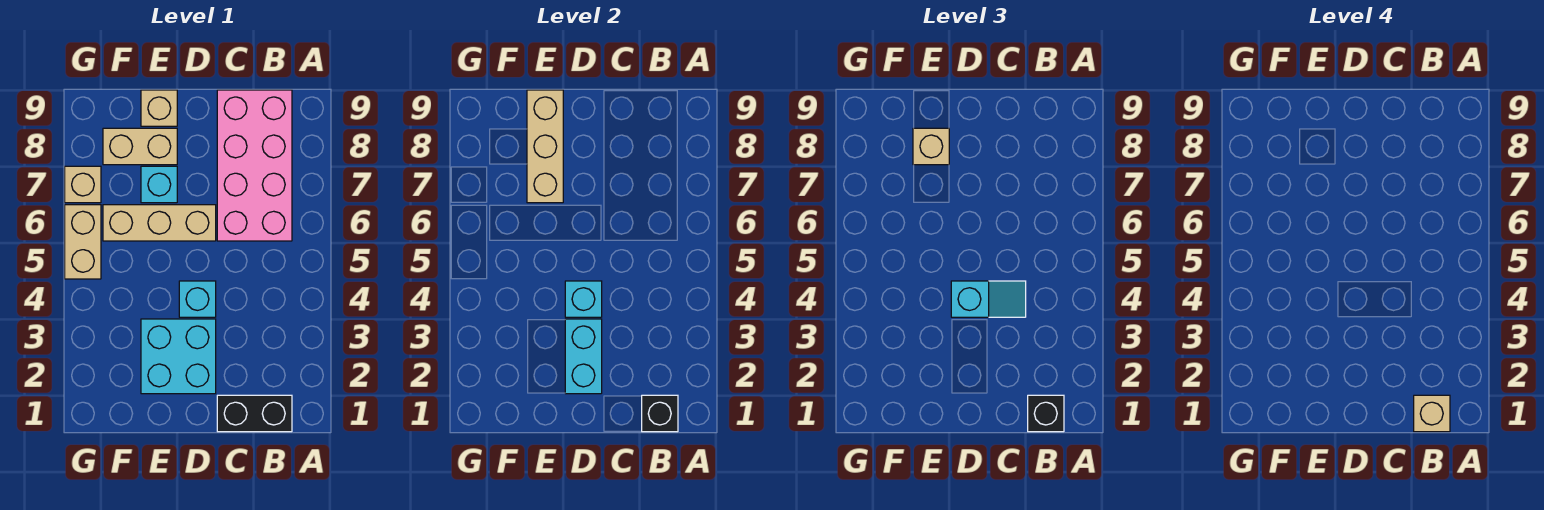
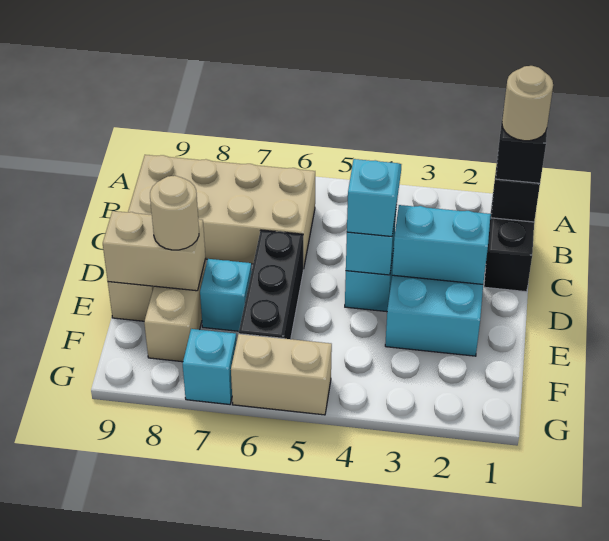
tan brick B1 level 4 -> tan round brick B1 level 4
pink brick B6:C9 level 1 -> tan brick B6:C9 level 1
tan brick D6:F6 level 1 -> black brick D6:F6 level 1
tan brick E7:E9 level 2 -> tan brick E8:E9 level 2
tan brick E8 level 3 -> tan round brick E8 level 3
tan brick G7 level 1 -> cyan brick G7 level 1

